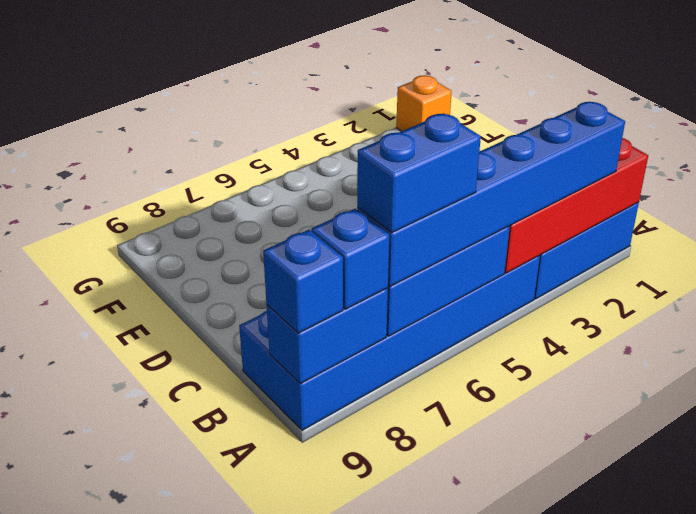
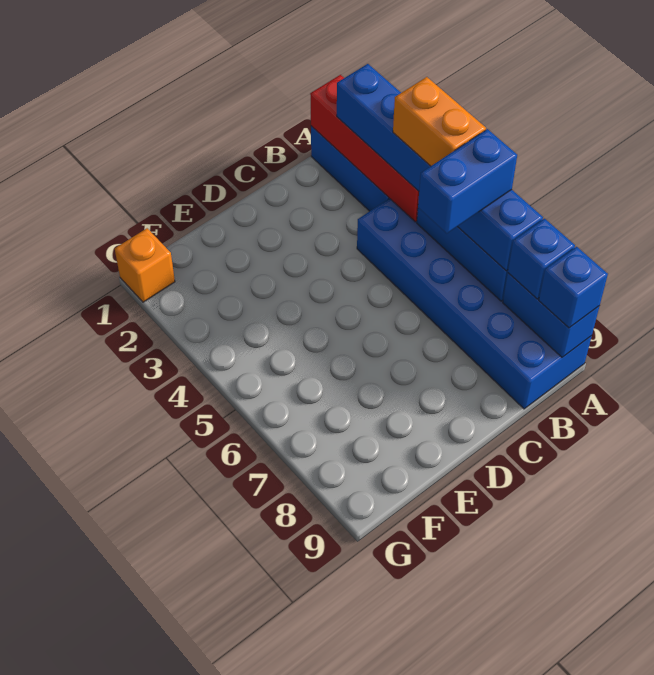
none -> orange brick A4:A5 level 4
blue brick A6:A7 level 4 -> blue brick A6:B6 level 4

